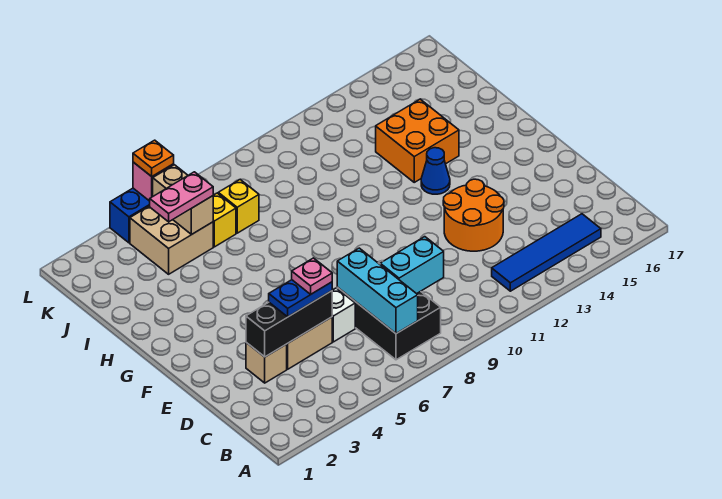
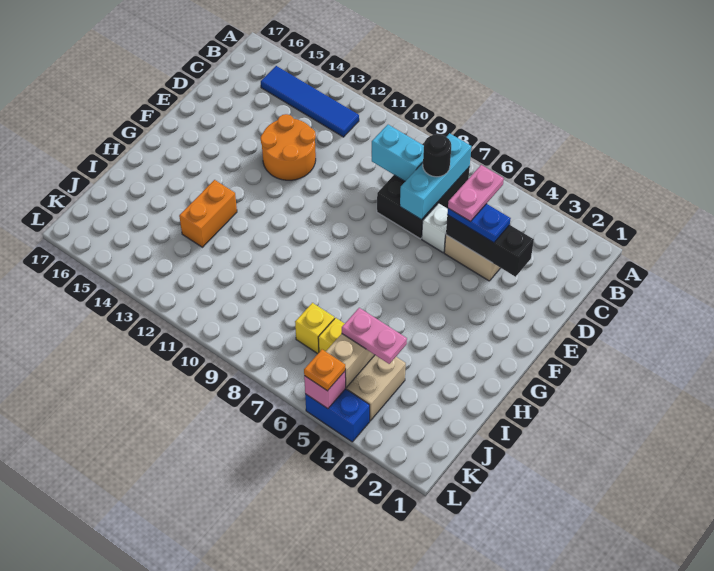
none -> black round brick C7 level 3
tan brick D3 level 1 -> none
pink plate D5 level 4 -> pink plate C5:D5 level 4
blue cone G13 level 1 -> none
orange brick H13:I14 level 1 -> orange brick H13:I13 level 1

